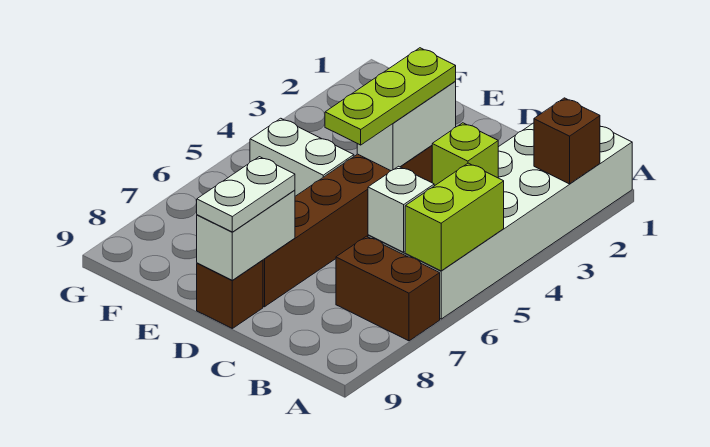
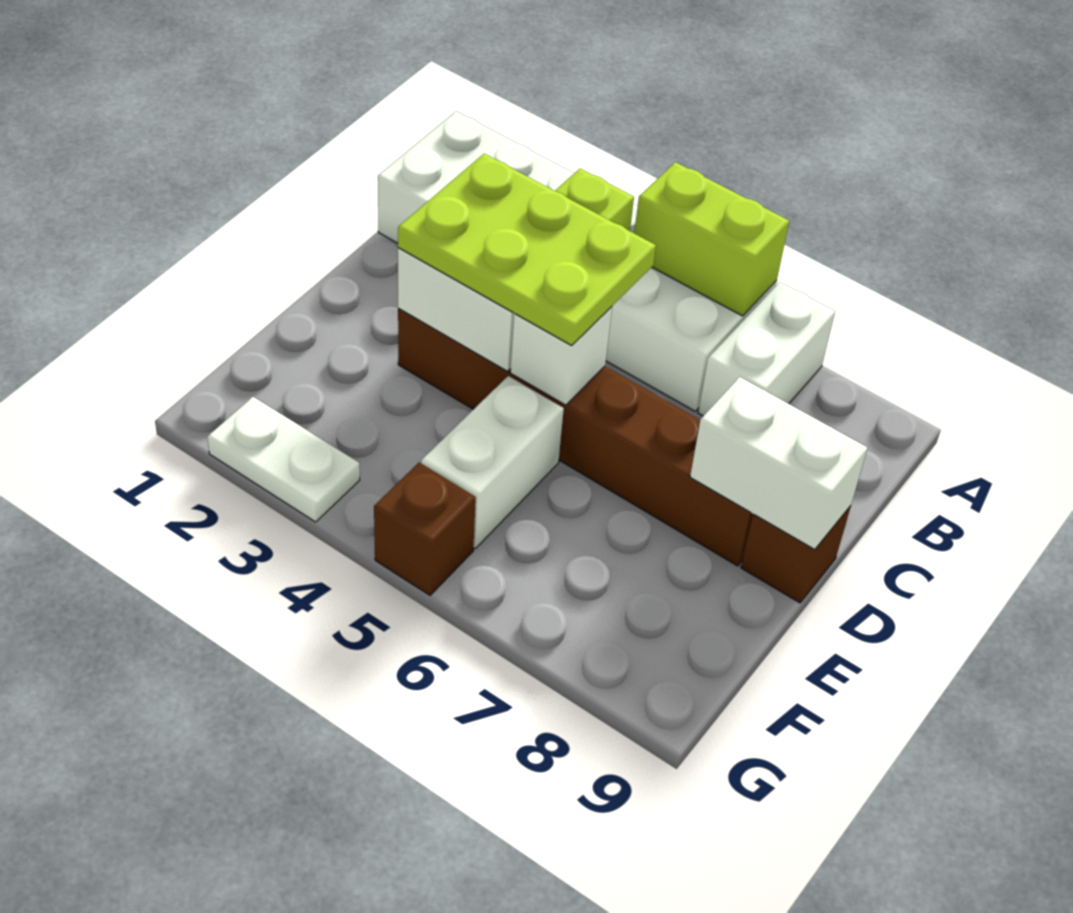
brown brick A2 level 2 -> brown brick G5 level 1
brown brick A7:B7 level 1 -> white brick A7:B7 level 1
white brick B6 level 2 -> white brick D5 level 2
lime plate D3:D5 level 3 -> lime plate C3:D5 level 3
white plate D8:D9 level 3 -> white plate G2:G3 level 1

